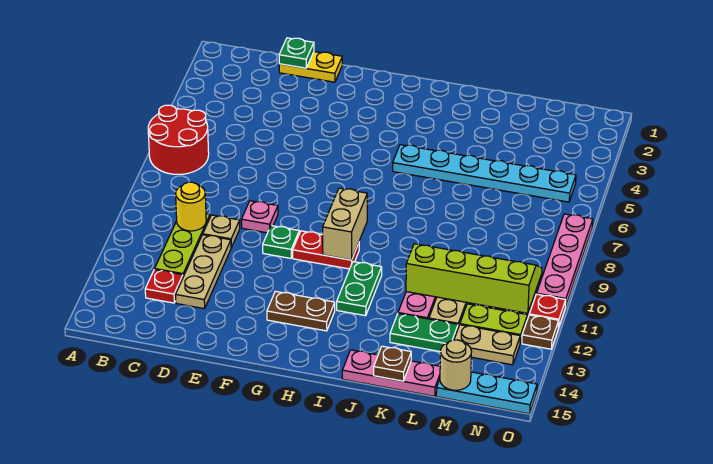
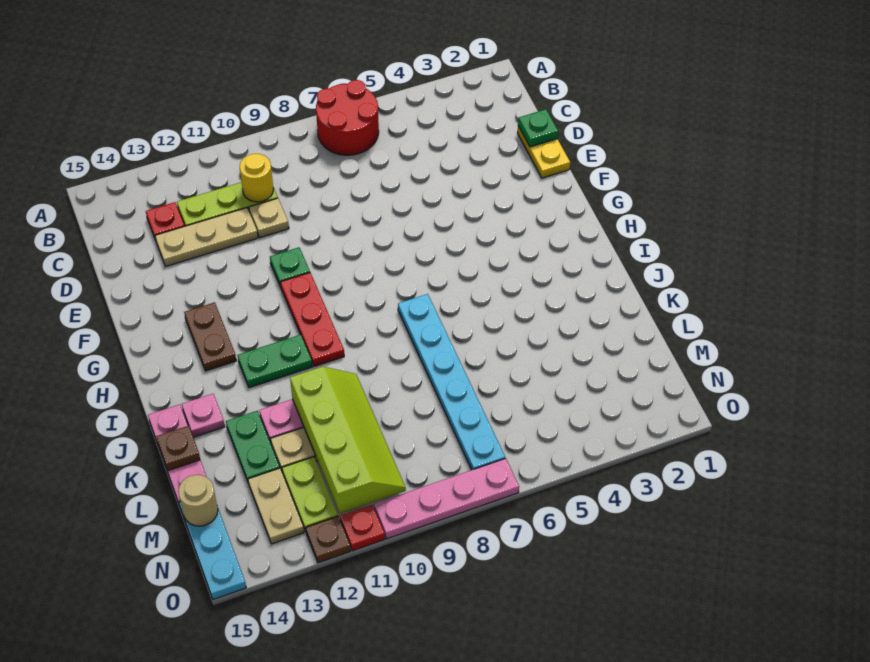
pink plate E9 level 1 -> pink plate J14 level 1
red plate G10:H10 level 1 -> red plate G10:I10 level 1
tan brick H9:H10 level 2 -> none
cyan plate I5:N5 level 1 -> cyan plate I7:N7 level 1

